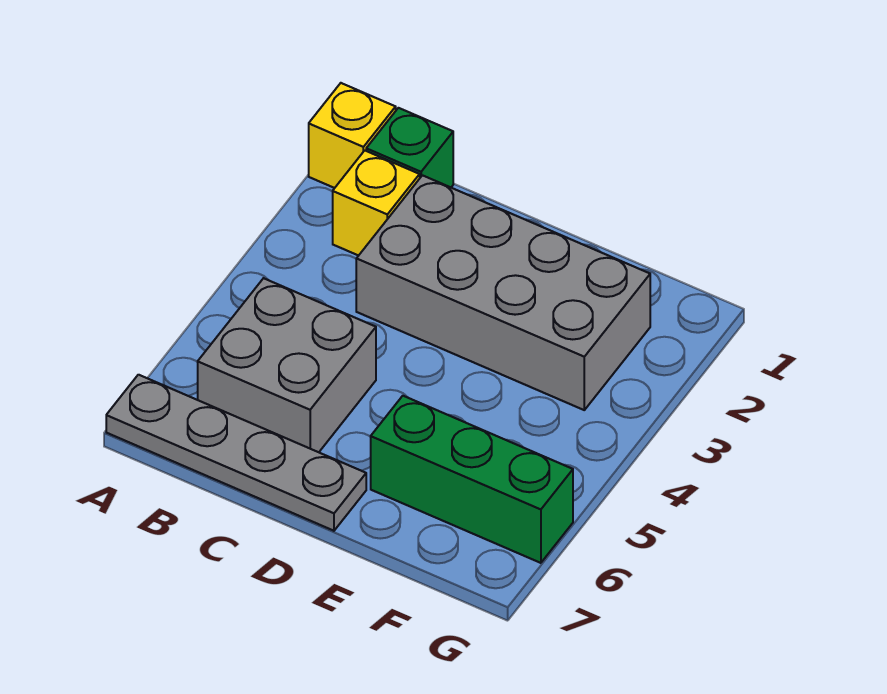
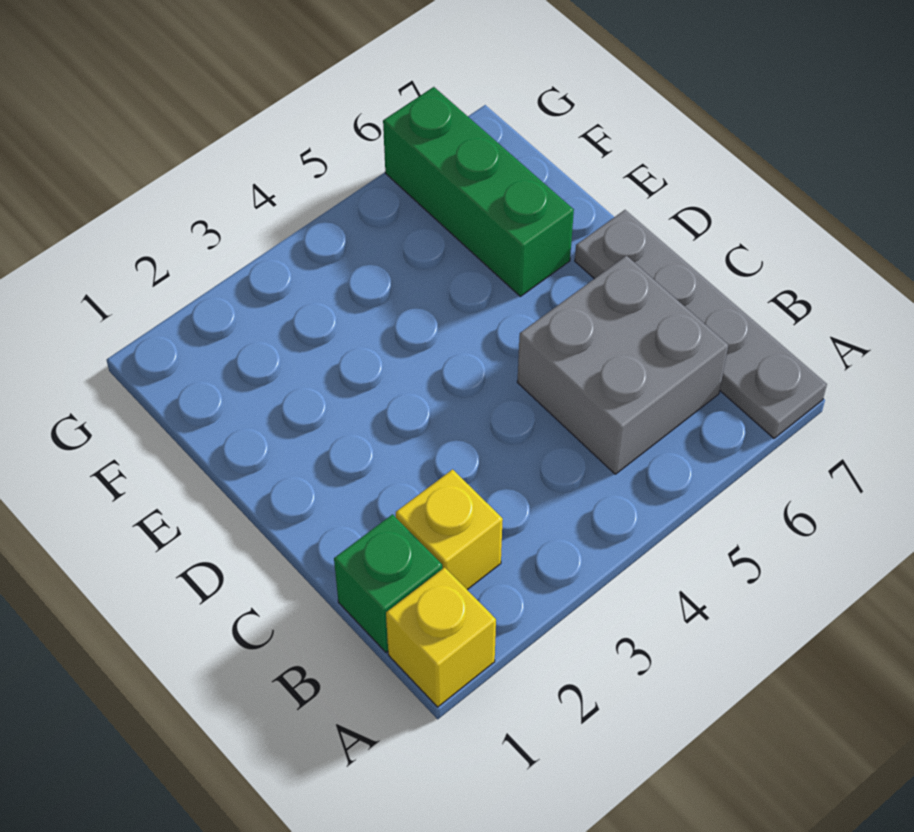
grey brick C2:F3 level 1 -> none

